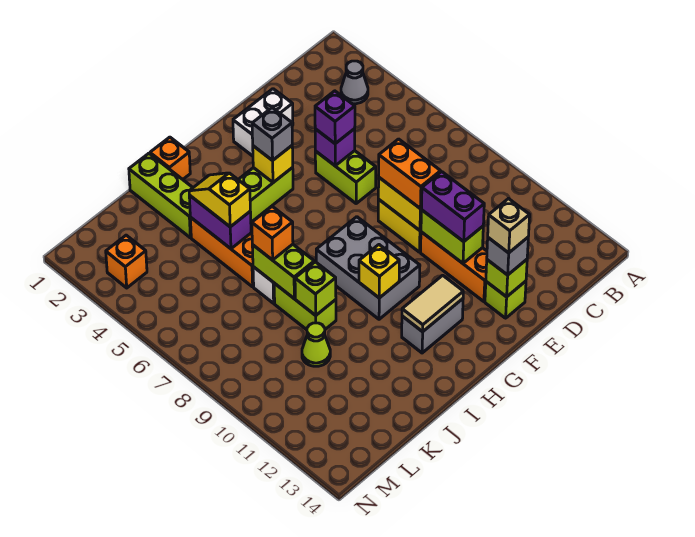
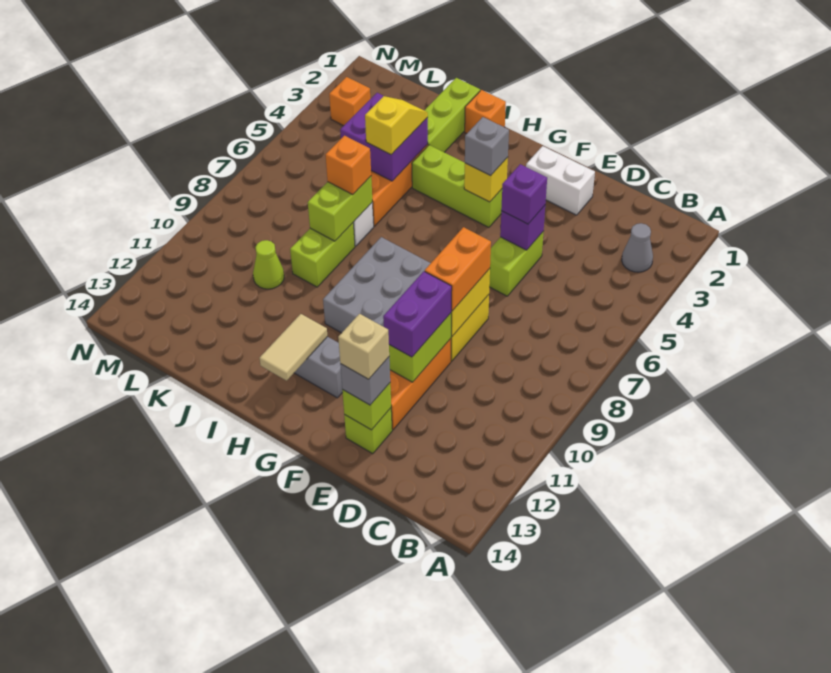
tan tile G12:H12 level 2 -> tan tile H12:H13 level 2
yellow brick H10 level 2 -> none
purple brick J4:J5 level 2 -> purple brick J4:K5 level 2
lime brick J9 level 2 -> none

